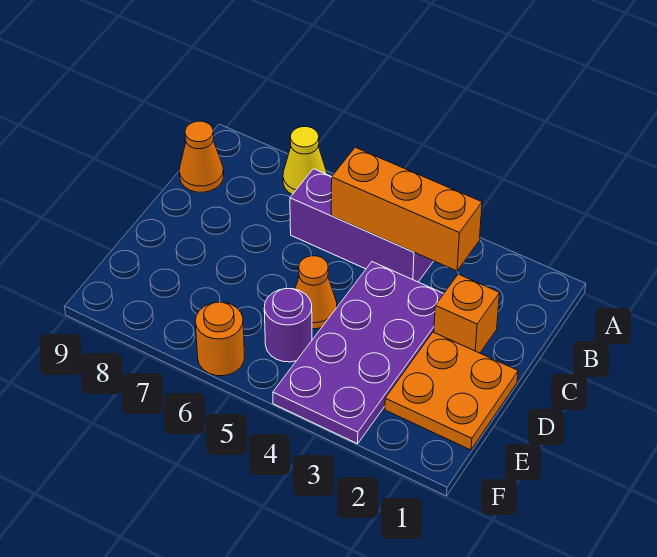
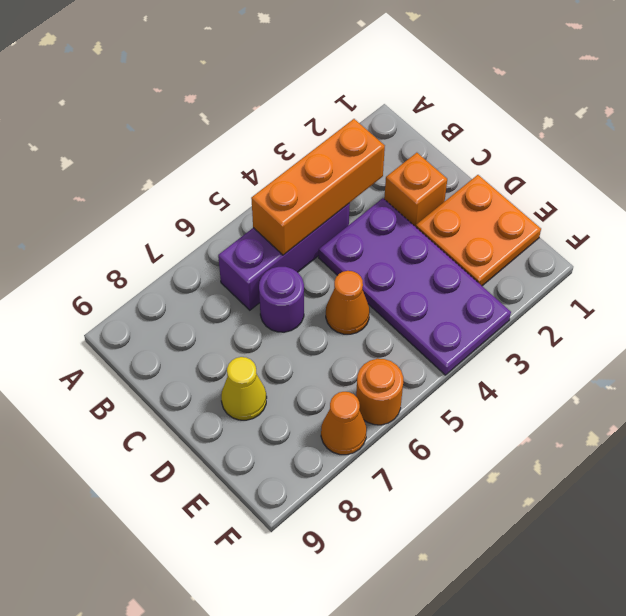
yellow cone A7 level 1 -> yellow cone D8 level 1
orange cone B9 level 1 -> orange cone F7 level 1
purple round brick E5 level 1 -> purple round brick C6 level 1

